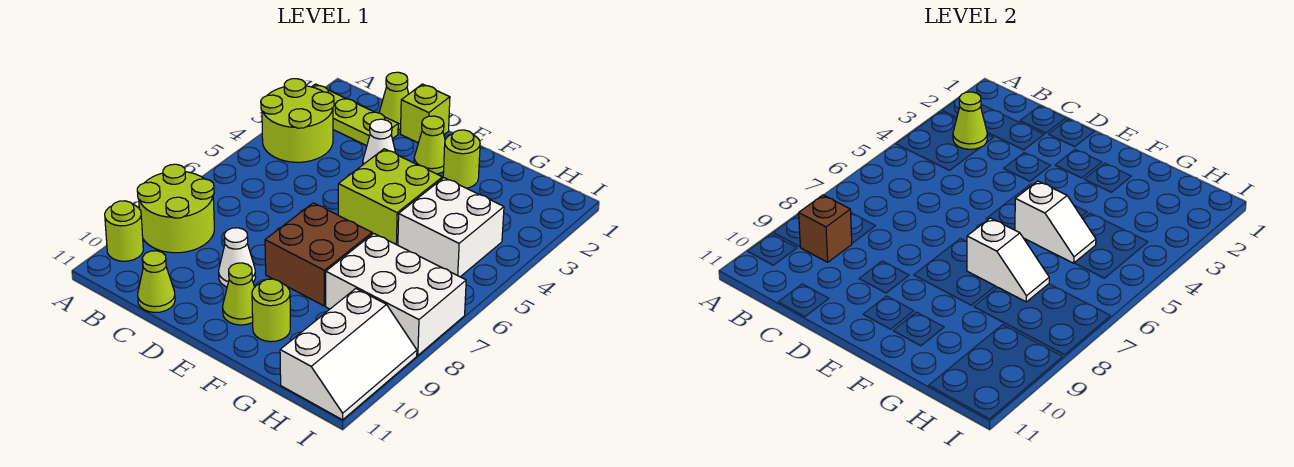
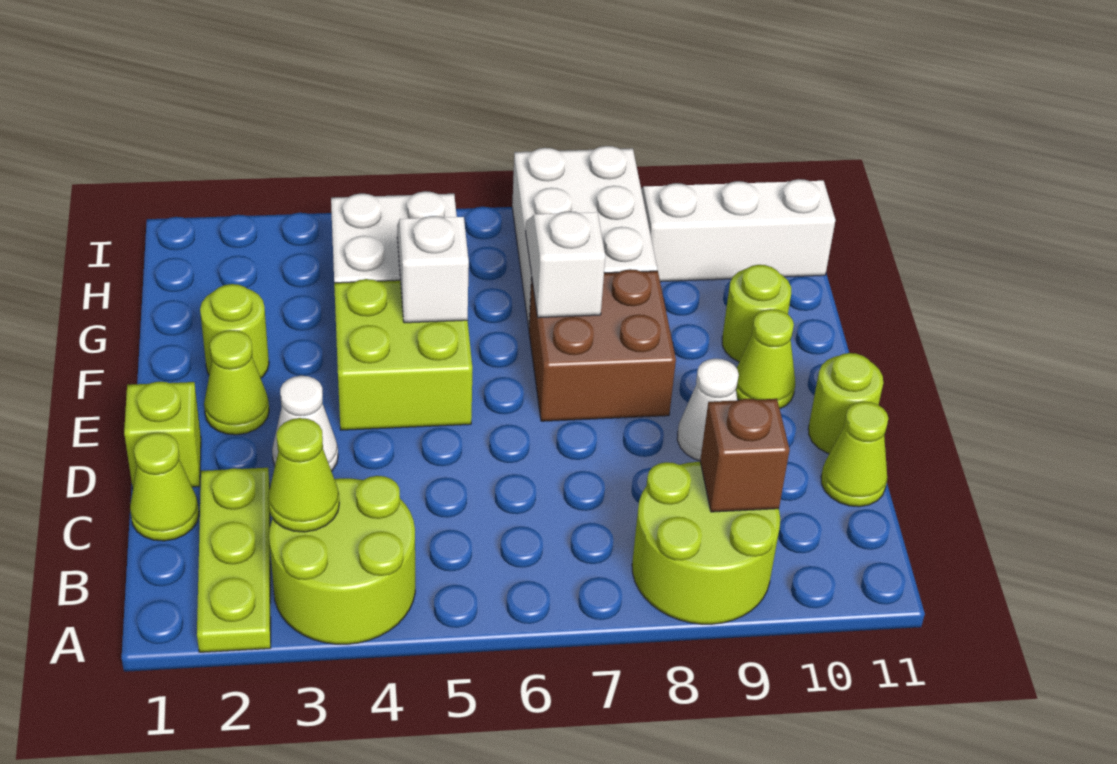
lime round brick A10 level 1 -> lime round brick D11 level 1

